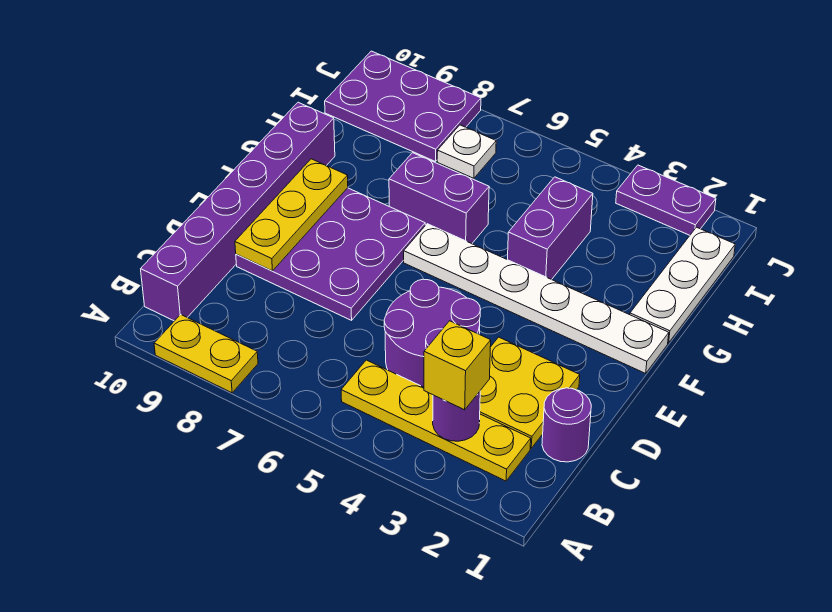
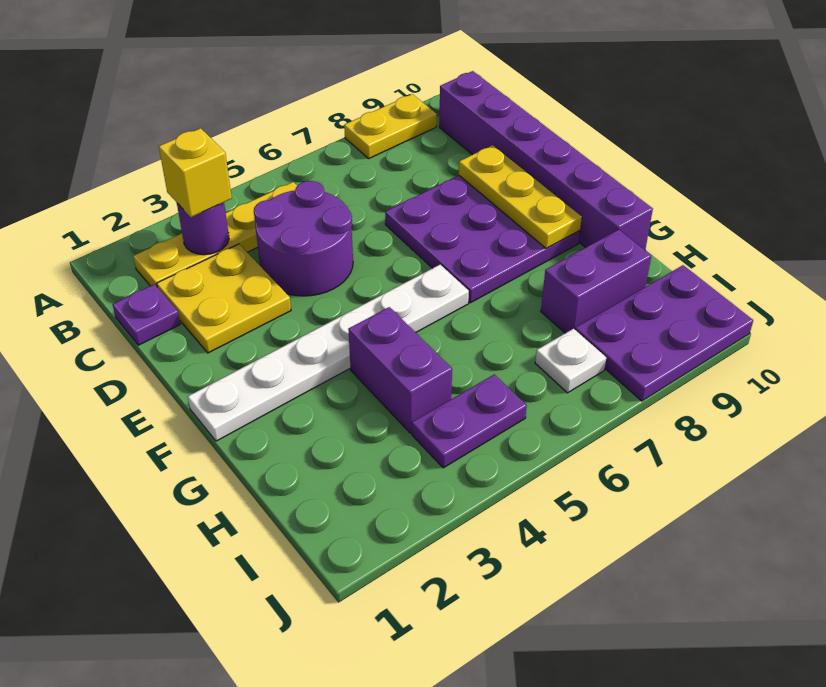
purple round brick C1 level 1 -> purple plate C1 level 1
white plate G1:I1 level 1 -> none
purple brick G6:G7 level 1 -> purple brick H8:H9 level 1
purple plate J2:J3 level 1 -> purple plate I4:I5 level 1

